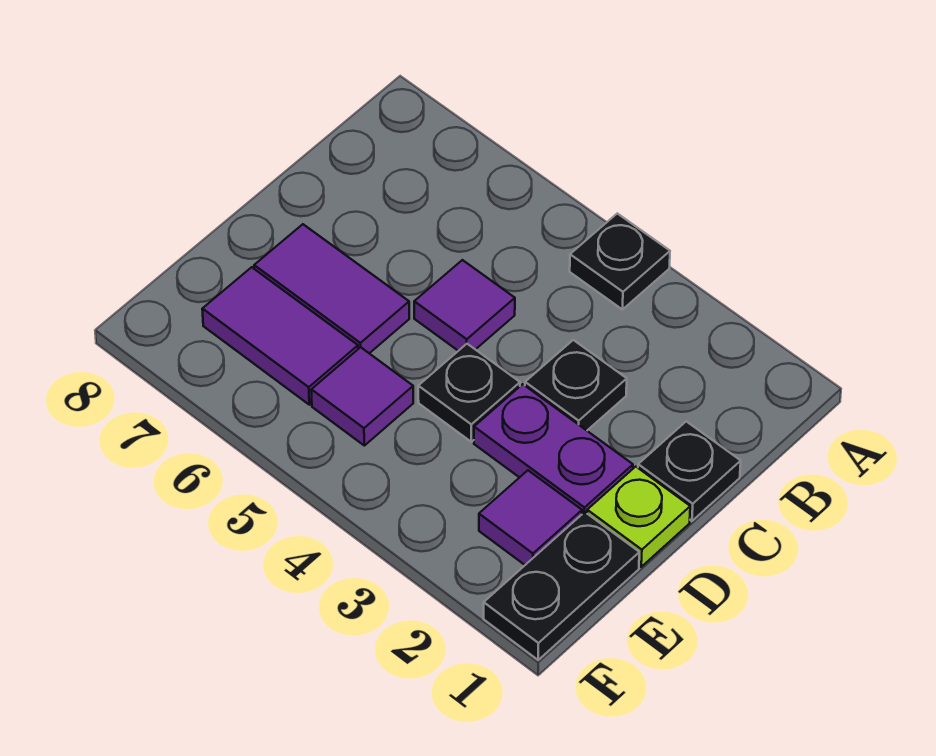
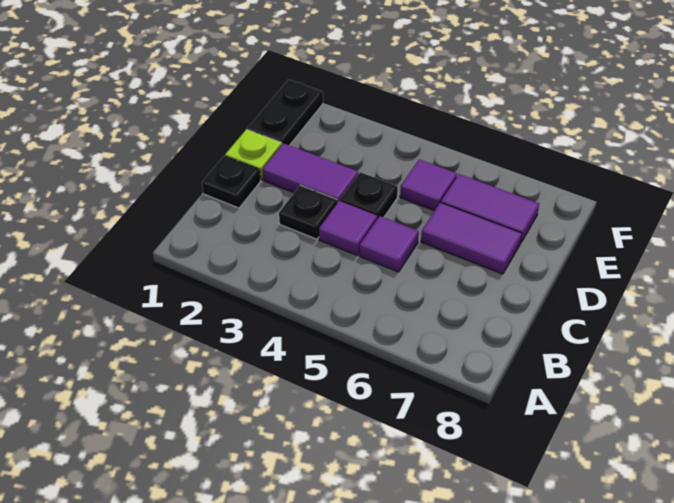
black plate A4 level 1 -> none
purple plate D2:D3 level 1 -> purple tile D2:D3 level 1
purple tile E2 level 1 -> purple tile C4 level 1

